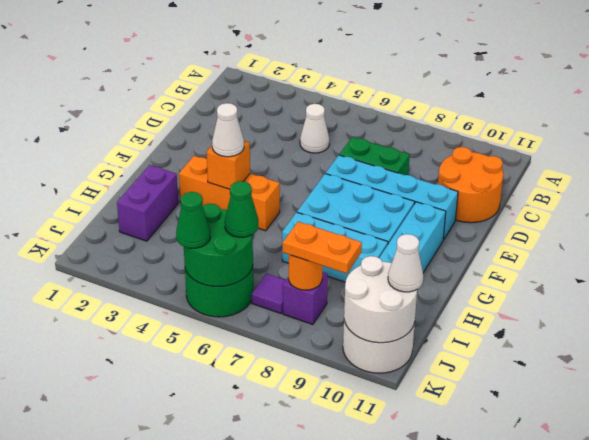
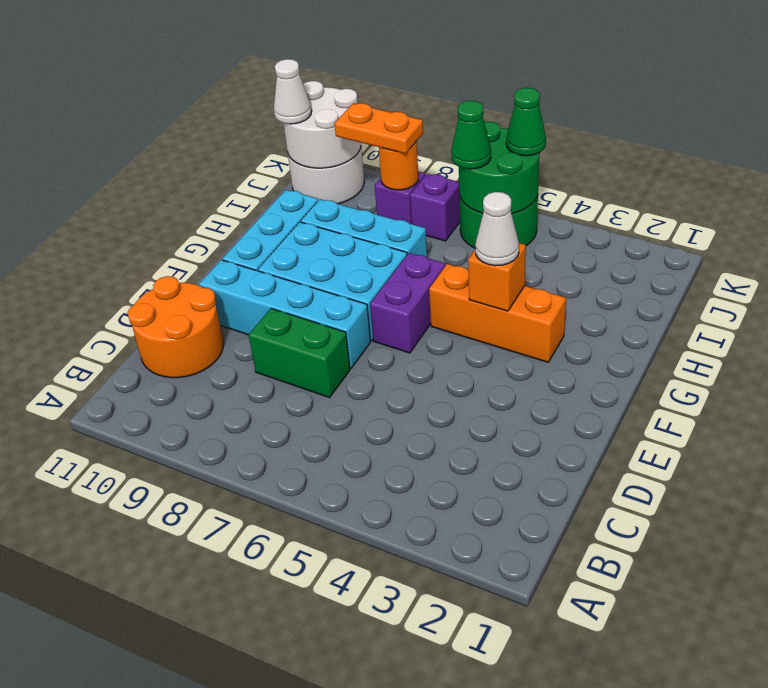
white cone C5 level 1 -> none
purple brick H2:I2 level 1 -> purple brick F6:G6 level 1
purple tile J7 level 1 -> purple brick J7 level 1

